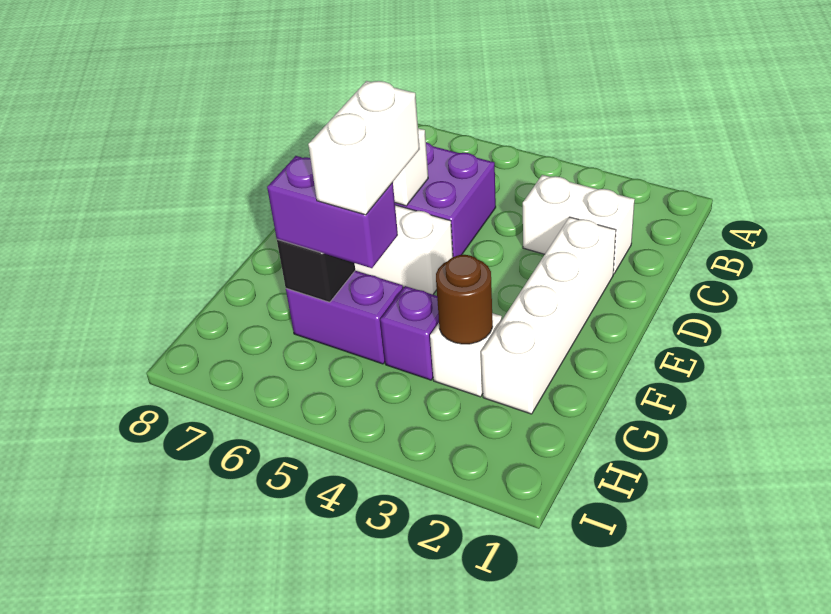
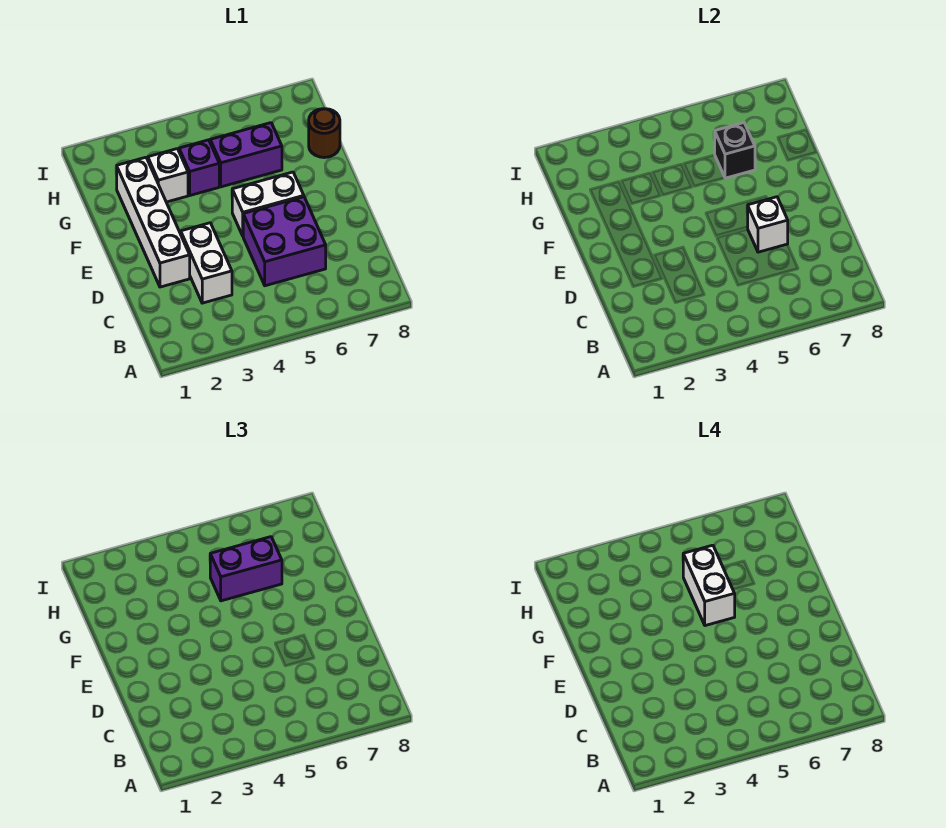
white brick C2:C3 level 1 -> white brick C3:D3 level 1
brown round brick G3 level 2 -> brown round brick G8 level 1

